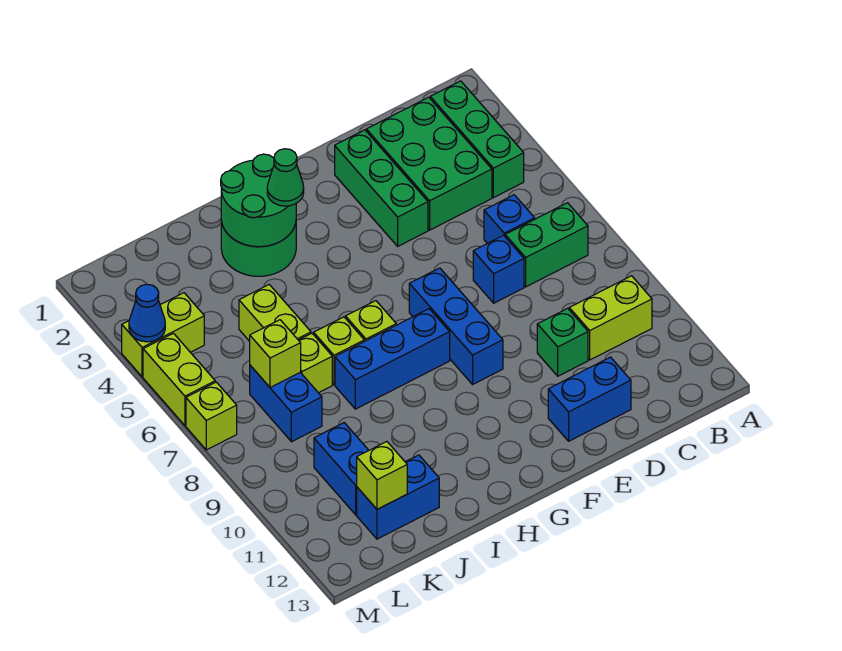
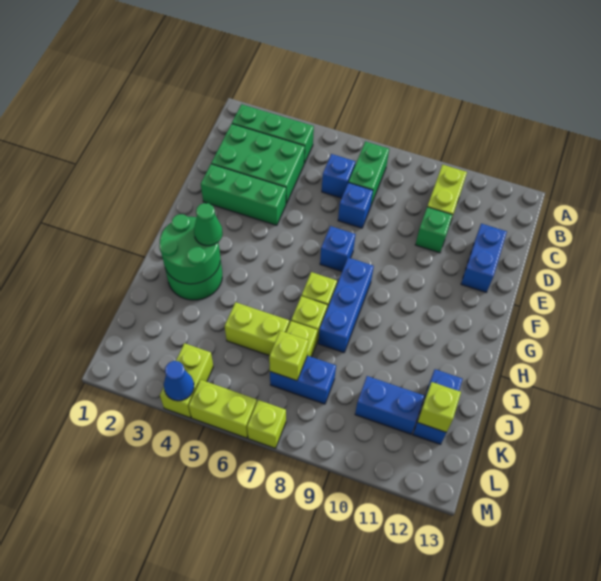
blue brick F7:F9 level 1 -> blue brick F7 level 1

